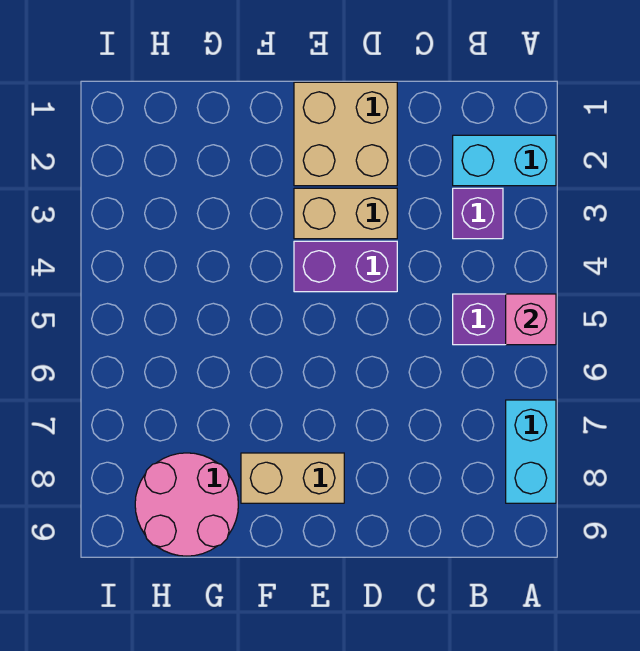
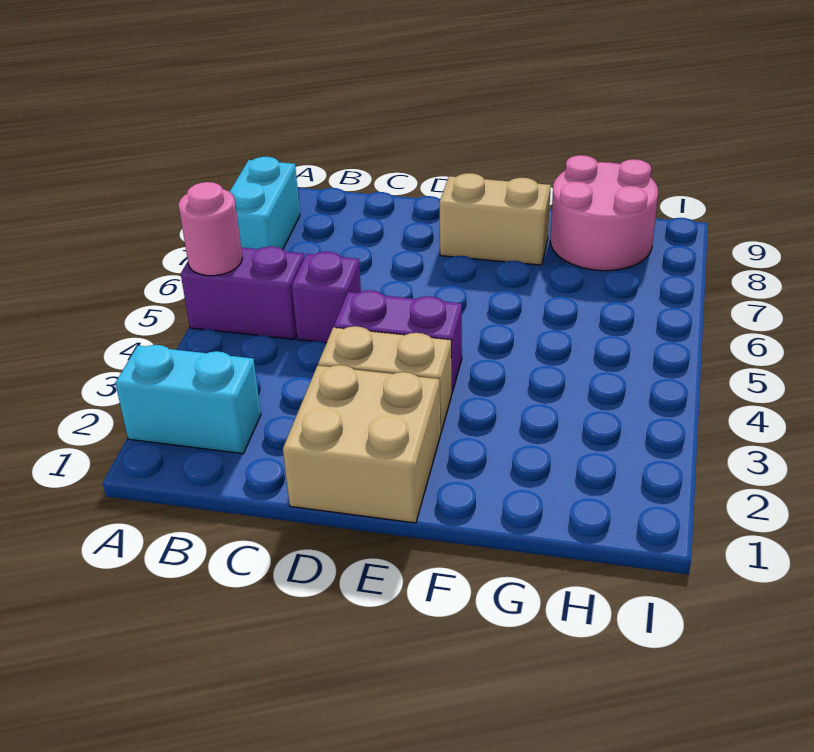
pink brick A5 level 2 -> pink round brick A5 level 2
purple brick B3 level 1 -> purple brick C5 level 1

